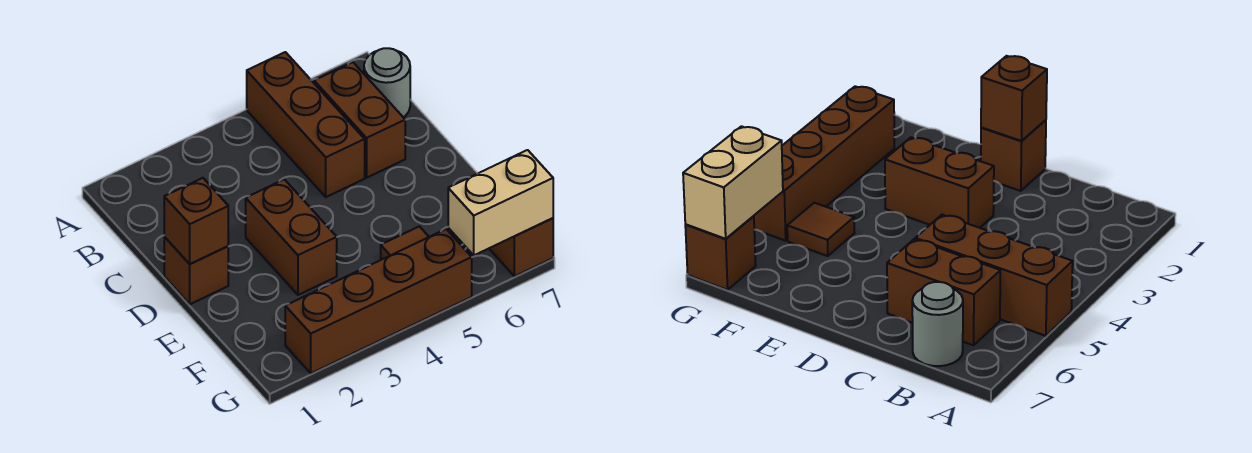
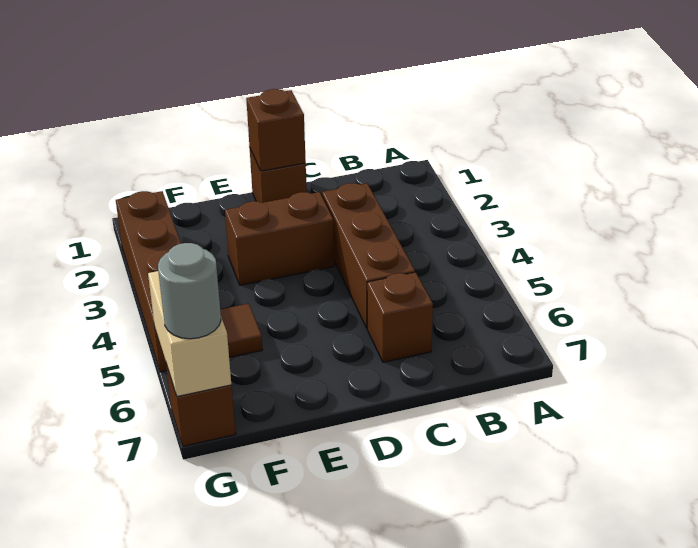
brown brick A5:C5 level 1 -> brown brick C3:C5 level 1
brown brick B6:C6 level 1 -> brown brick C6 level 1
grey round brick B7 level 1 -> grey round brick G7 level 3

